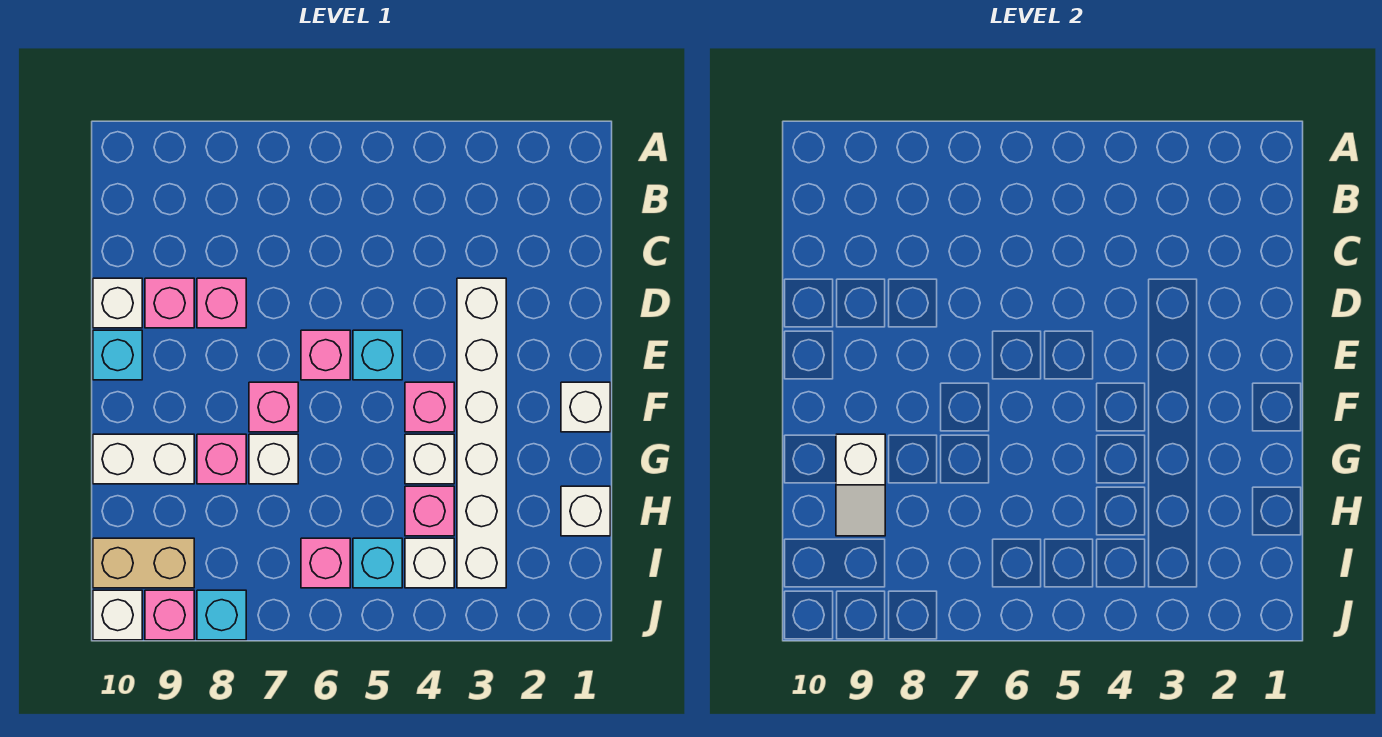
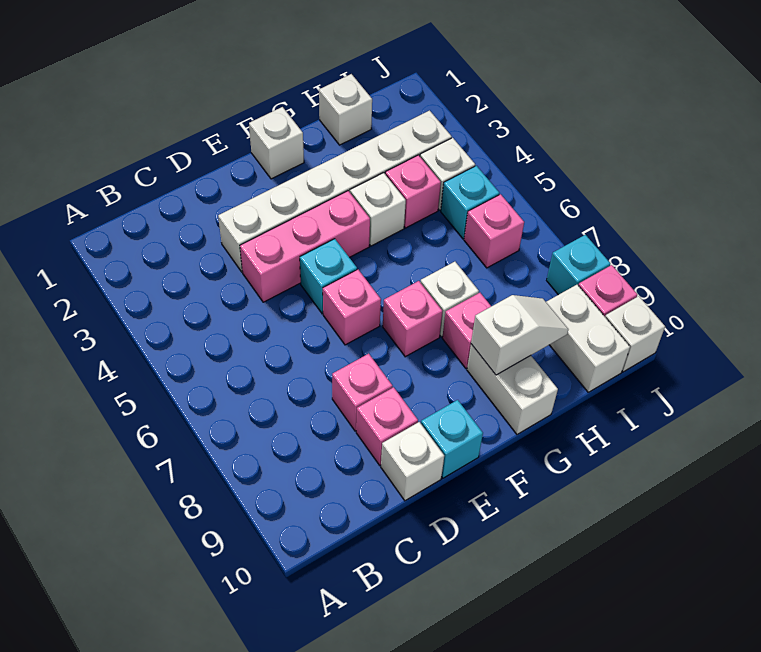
pink brick F4 level 1 -> pink brick D4:F4 level 1
tan brick I9:I10 level 1 -> white brick I9:I10 level 1

